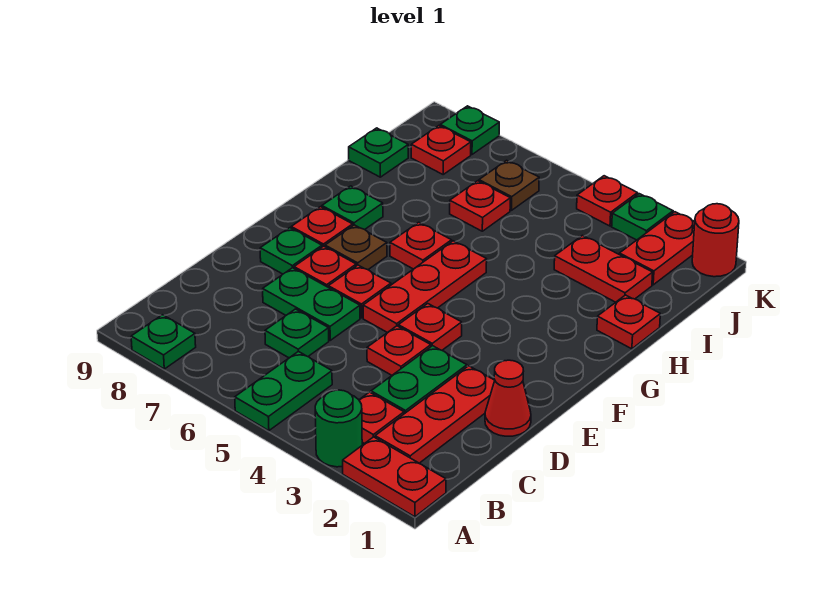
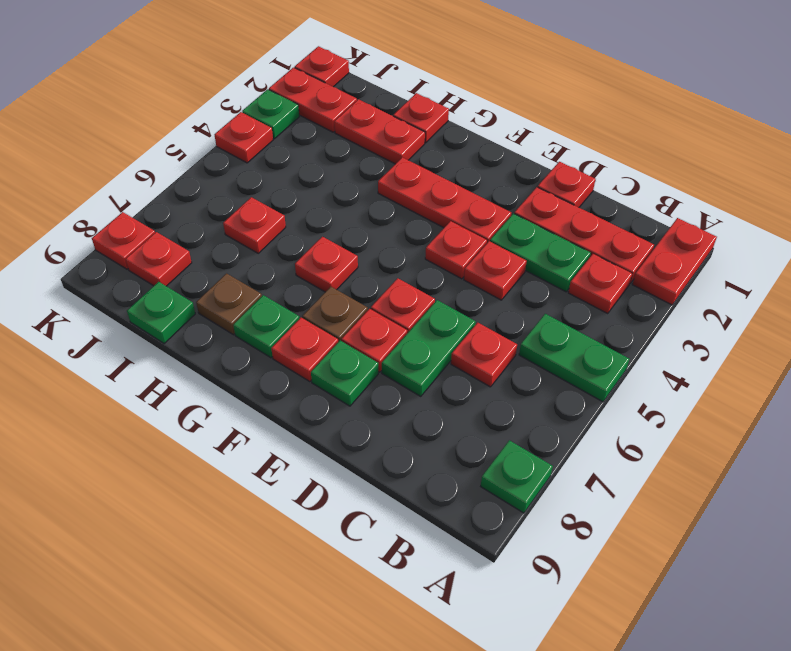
green round brick A3 level 1 -> none
green plate C6 level 1 -> red plate C6 level 1
red cone D1 level 1 -> red plate D1 level 1
red plate E5:G5 level 1 -> red plate E3:G3 level 1
red plate I2:I3 level 1 -> red plate H2:I2 level 1
brown plate J6 level 1 -> brown plate H8 level 1
red round brick K1 level 1 -> red plate K1 level 1
green plate K8 level 1 -> red plate K8 level 1

